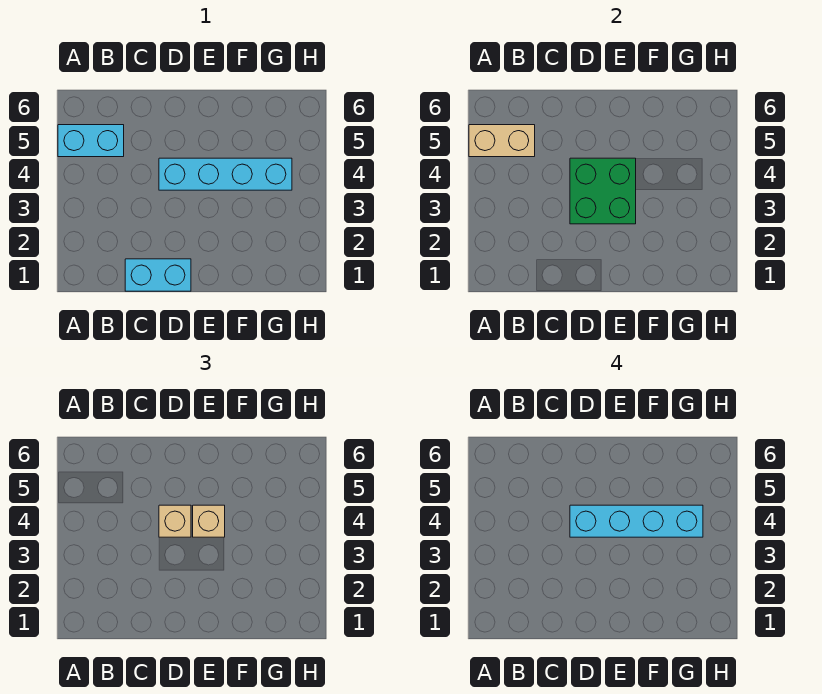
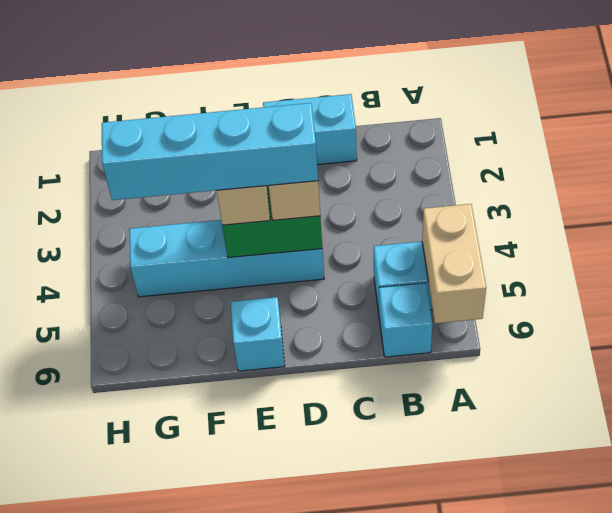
tan brick A5:B5 level 2 -> tan brick A5:A6 level 2
none -> cyan brick B6 level 1
none -> cyan brick E6 level 1

